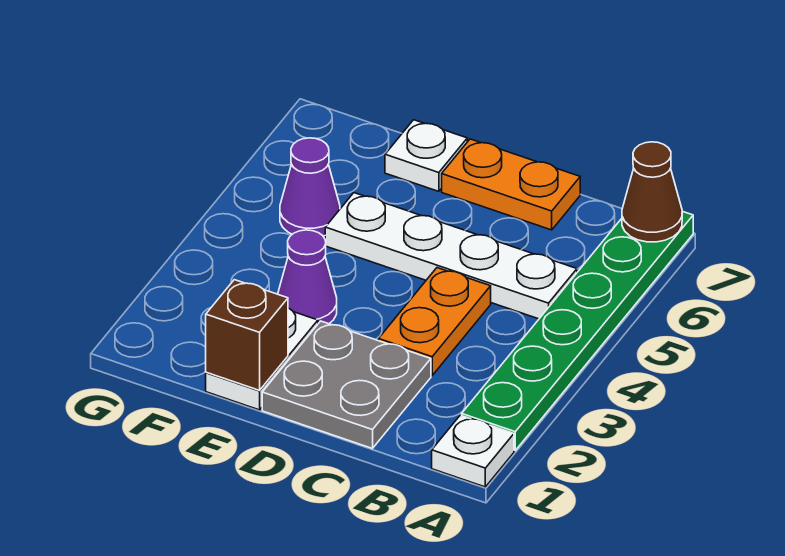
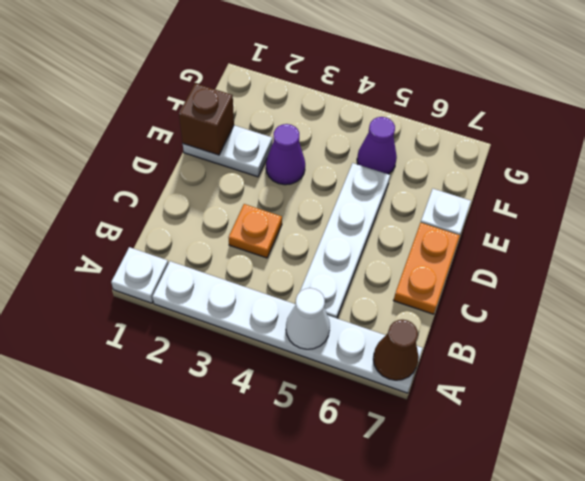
green plate A2:A7 level 1 -> white plate A2:A7 level 1
none -> white cone A5 level 2
grey plate C1:D2 level 1 -> none
orange plate C3:C4 level 1 -> orange plate C3 level 1

